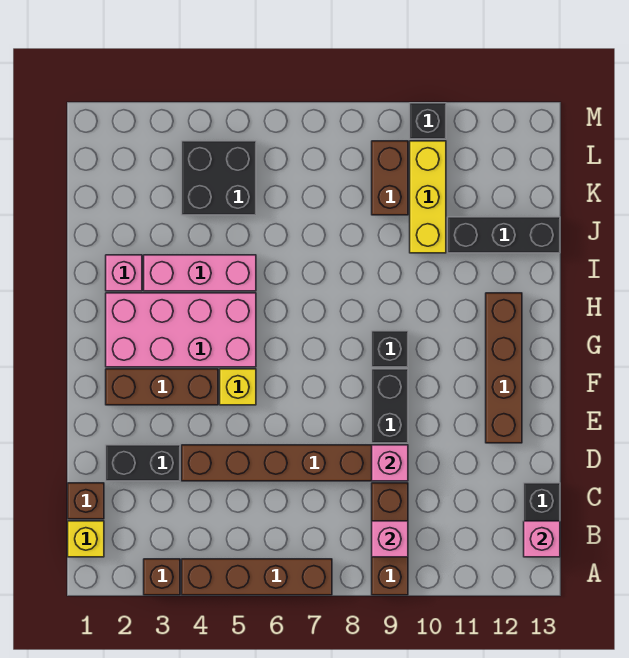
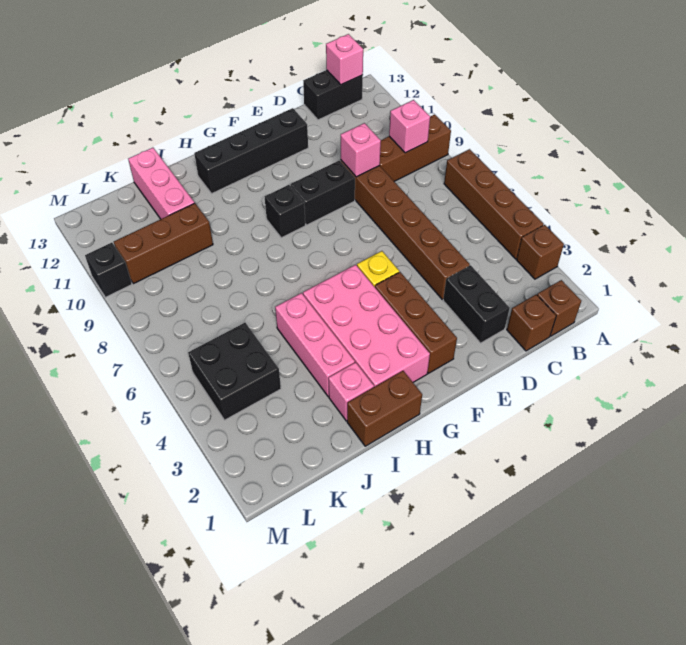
yellow brick B1 level 1 -> brown brick B1 level 1
brown brick E12:H12 level 1 -> black brick E12:H12 level 1
yellow brick J10:L10 level 1 -> brown brick J10:L10 level 1
black brick J11:J13 level 1 -> pink brick J11:J13 level 1
brown brick K9:L9 level 1 -> brown brick H1:I1 level 1

